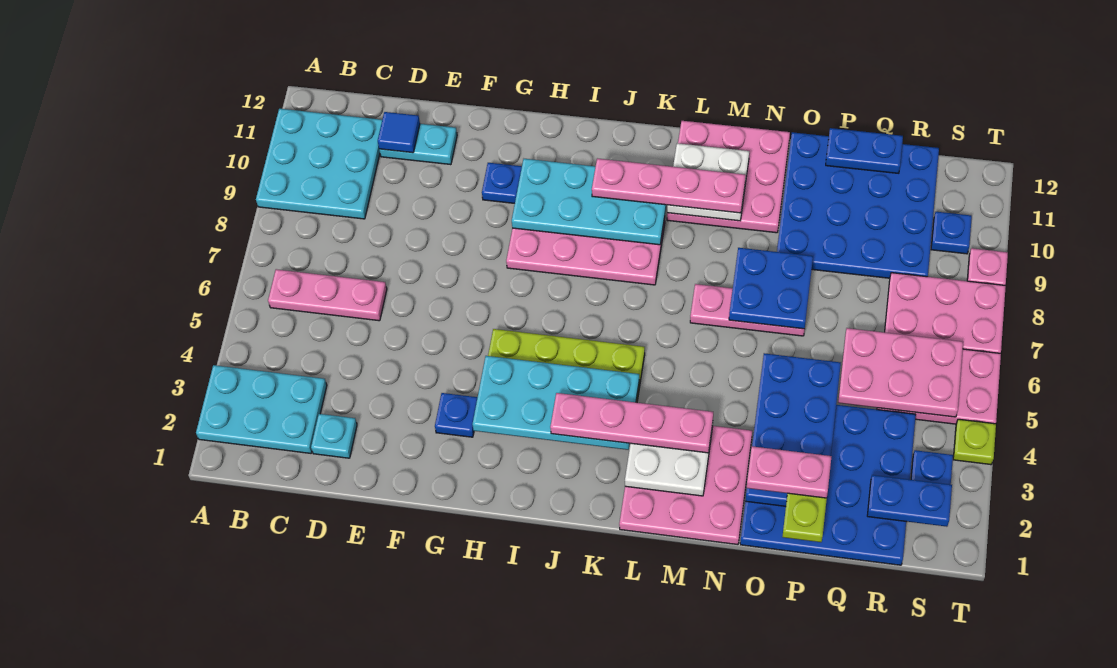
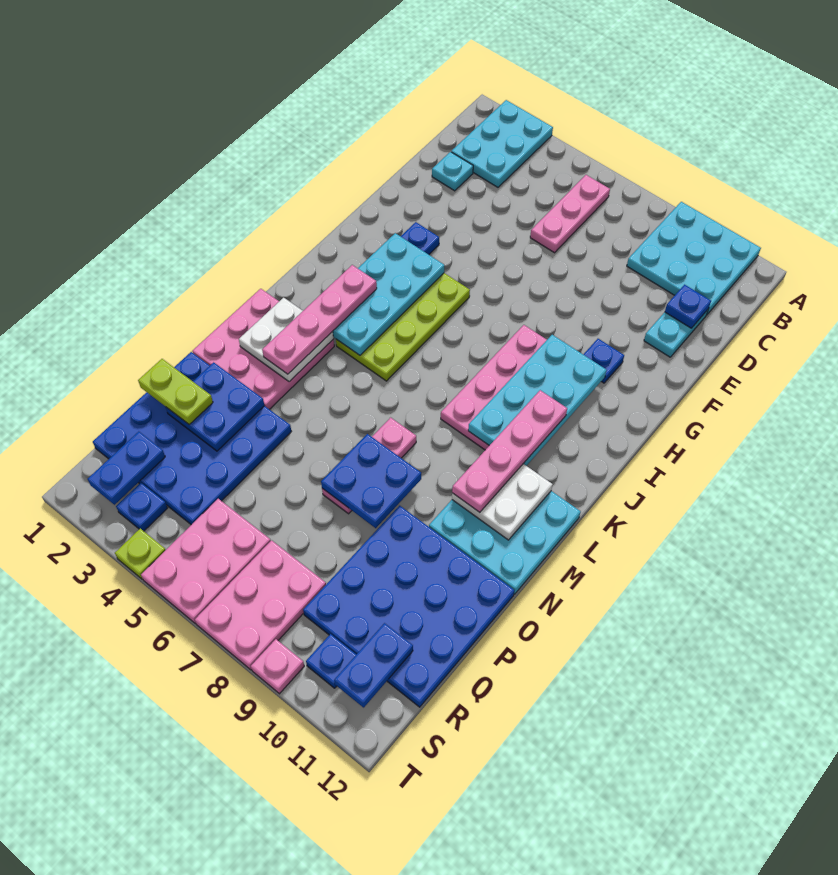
blue tile D11 level 2 -> blue plate D11 level 2
pink plate L10:N12 level 1 -> cyan plate L10:N12 level 1
blue plate O2:P5 level 2 -> blue plate O2:P3 level 2
pink plate O2:P2 level 4 -> none
blue plate P12:Q12 level 2 -> blue plate R11:S11 level 2
pink plate Q5:S6 level 2 -> none

